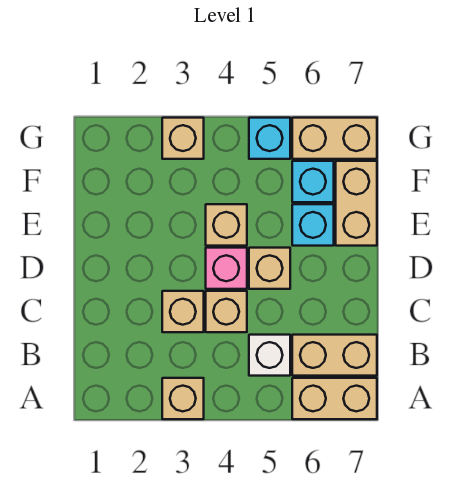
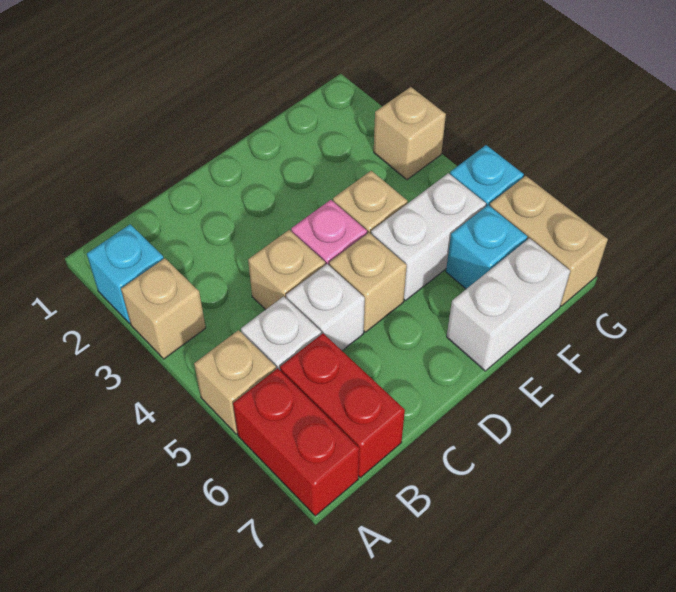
tan brick A6:A7 level 1 -> red brick A6:A7 level 1
tan brick B6:B7 level 1 -> red brick B6:B7 level 1
tan brick C3 level 1 -> tan brick A5 level 1
none -> white brick C5 level 1
none -> white brick E5:F5 level 1
cyan brick E6 level 1 -> cyan brick A2 level 1
tan brick E7:F7 level 1 -> white brick E7:F7 level 1

